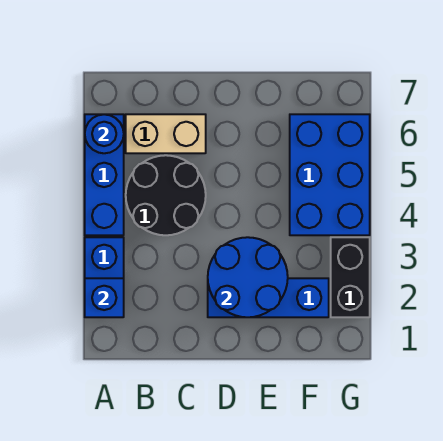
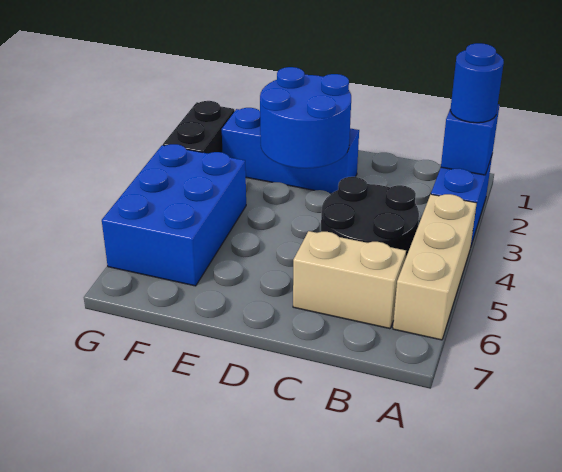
blue brick A4:A6 level 1 -> tan brick A4:A6 level 1
blue round brick A6 level 2 -> blue round brick A2 level 3

